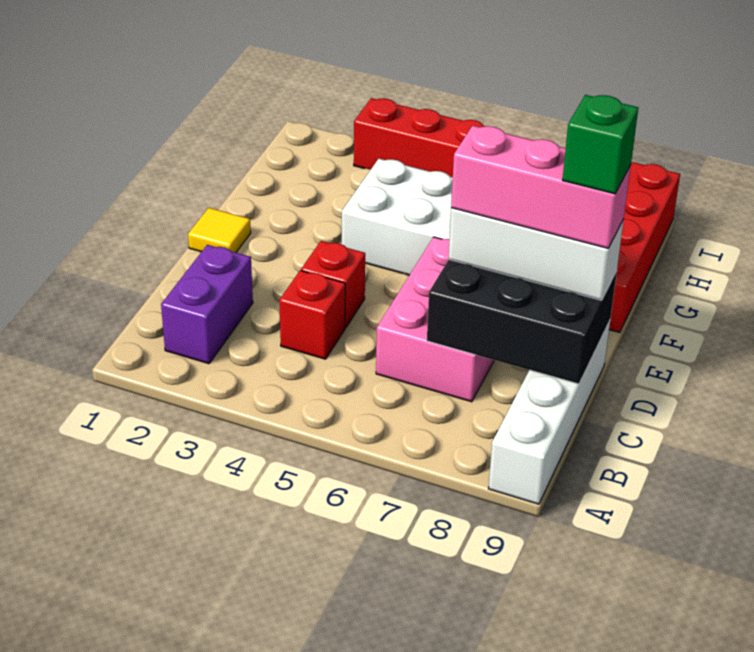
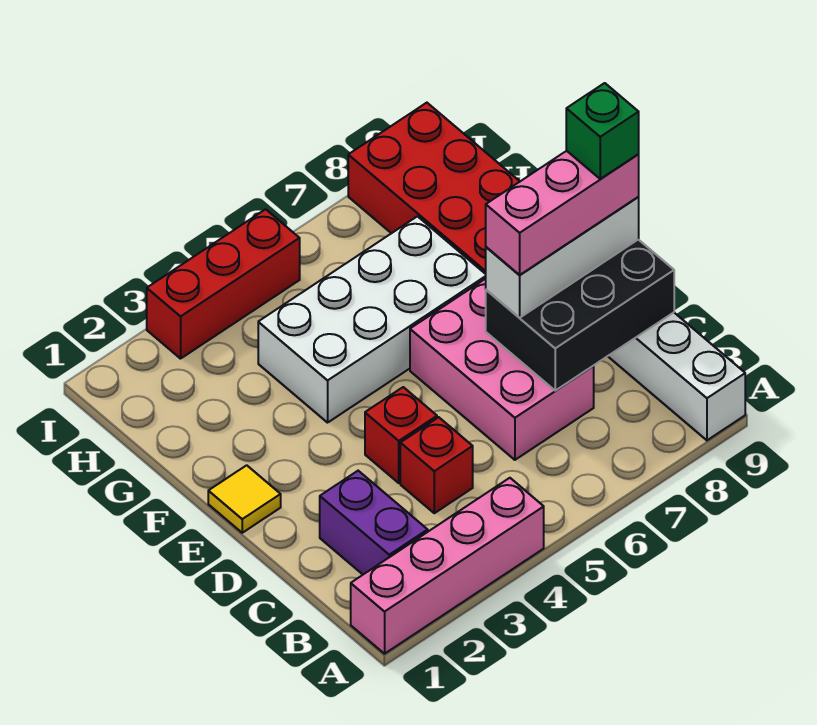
none -> pink brick A1:A4 level 1

